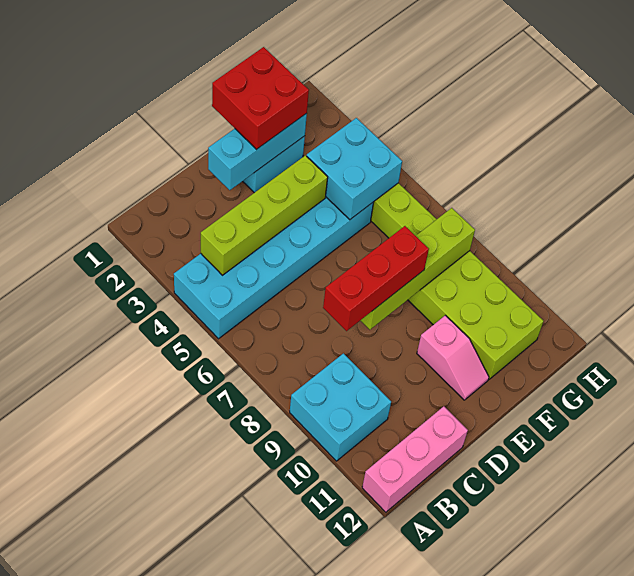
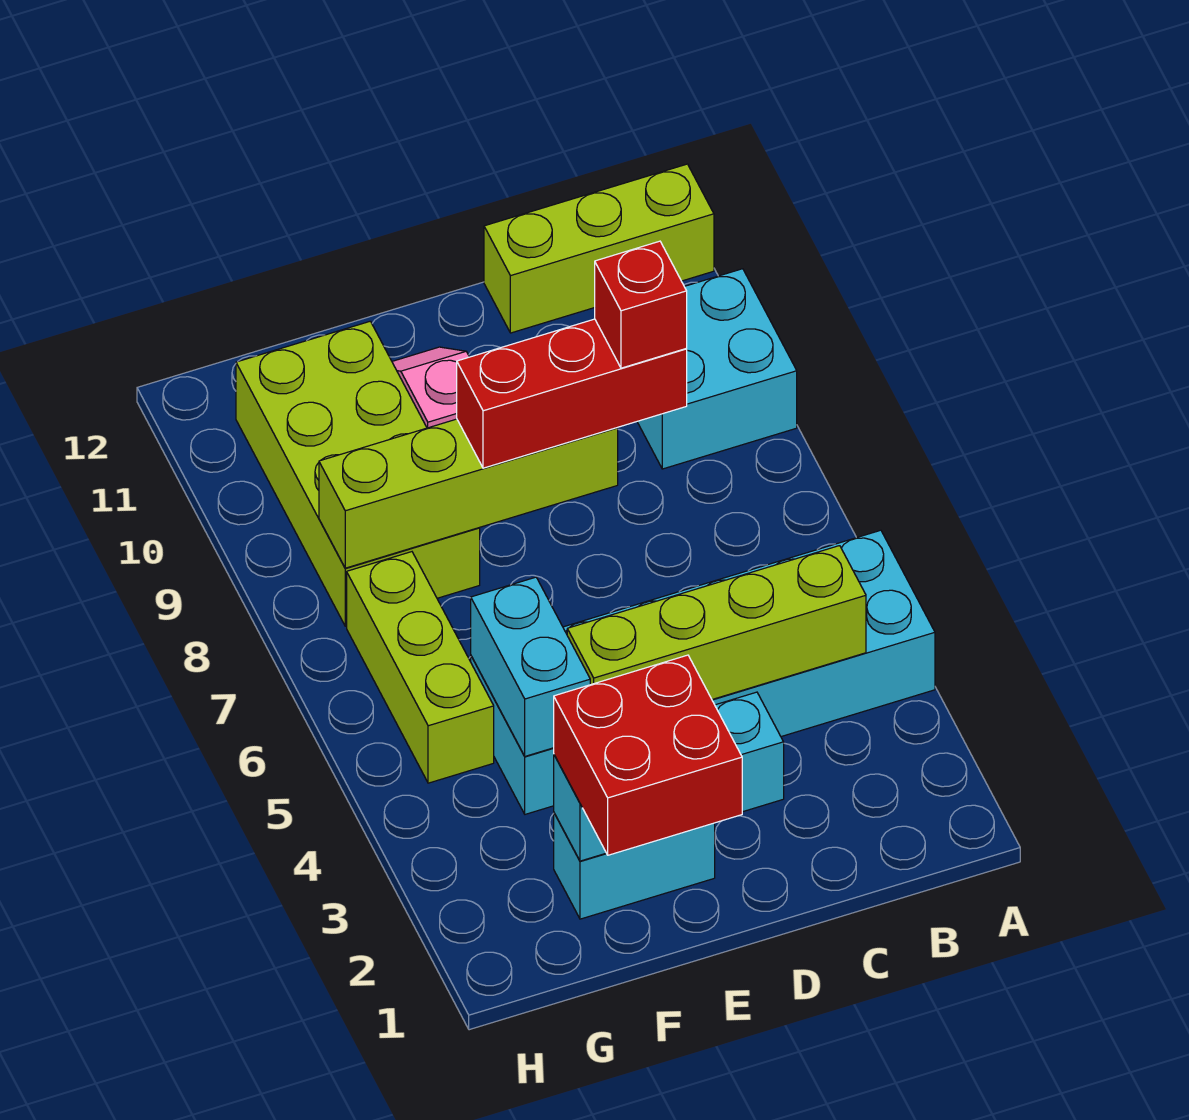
pink brick A12:C12 level 1 -> lime brick A12:C12 level 1
none -> red brick C8 level 4
cyan brick F4:G5 level 2 -> cyan brick F4:F5 level 2

